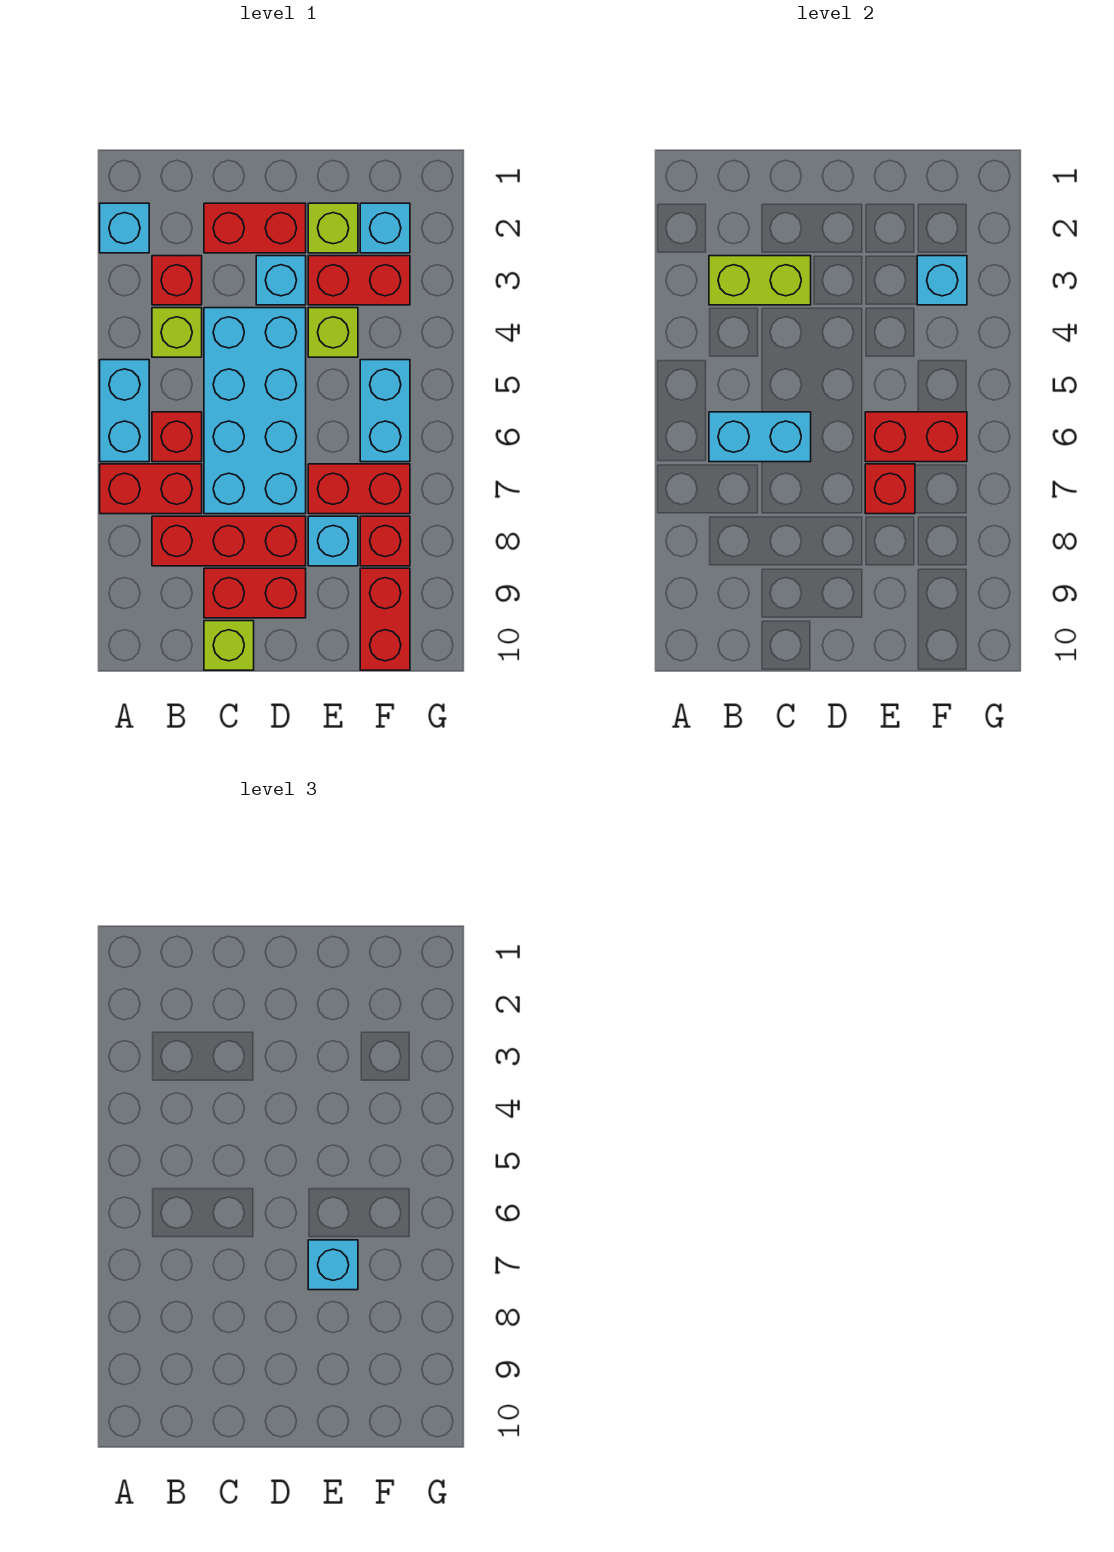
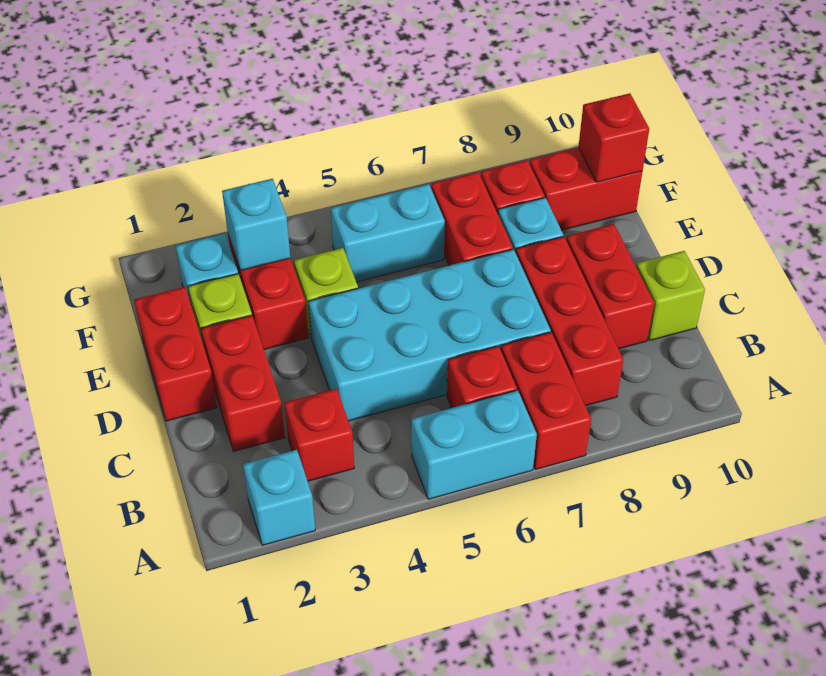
lime brick B3:C3 level 2 -> none
lime brick B4 level 1 -> none
cyan brick B6:C6 level 2 -> none
cyan brick D3 level 1 -> none
red brick E6:F6 level 2 -> red brick D1:E1 level 1
red brick E7 level 2 -> red brick F10 level 2
cyan brick E7 level 3 -> none

